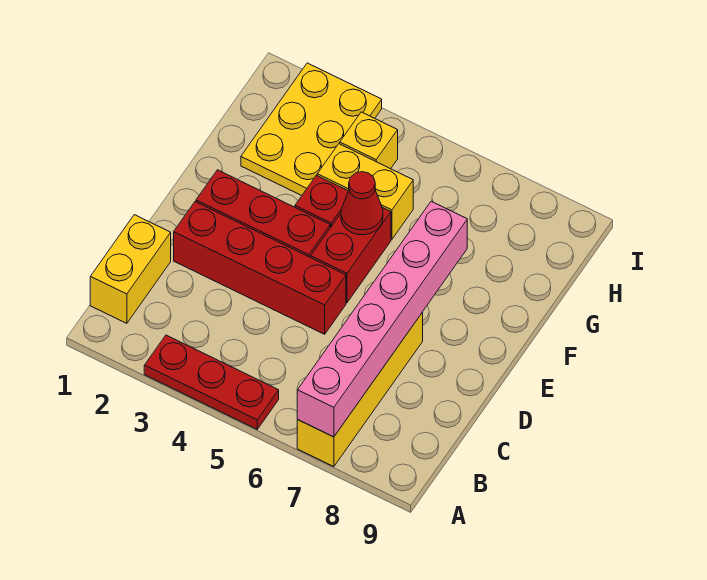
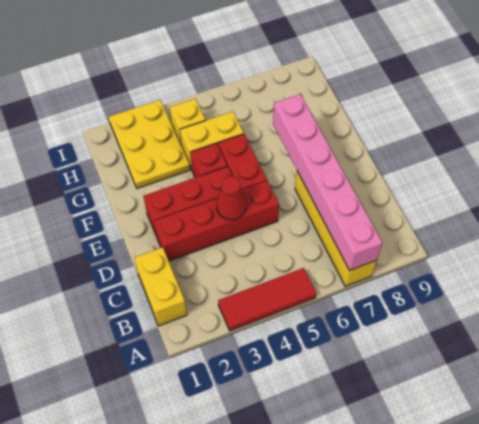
red plate A3:A5 level 1 -> red tile A3:A5 level 1
red cone F5 level 2 -> red cone D4 level 2

